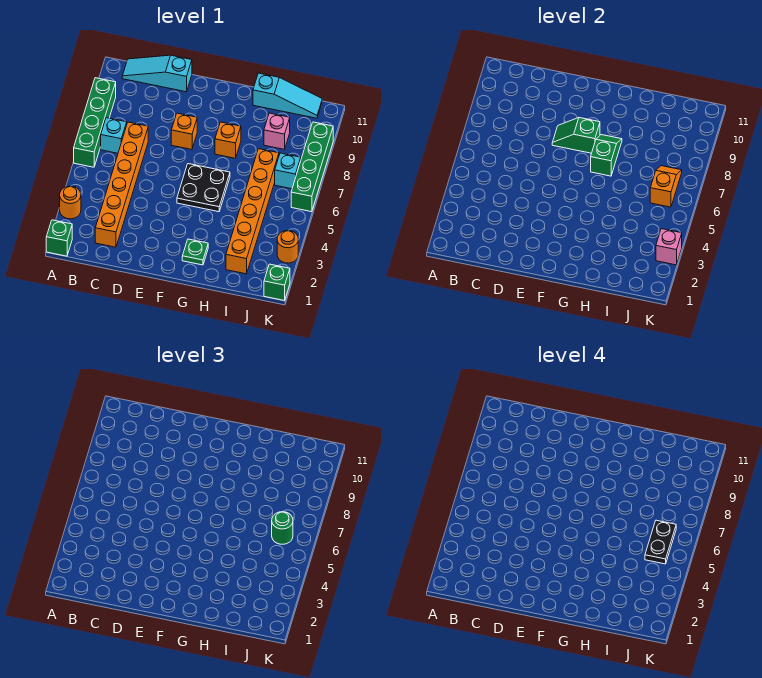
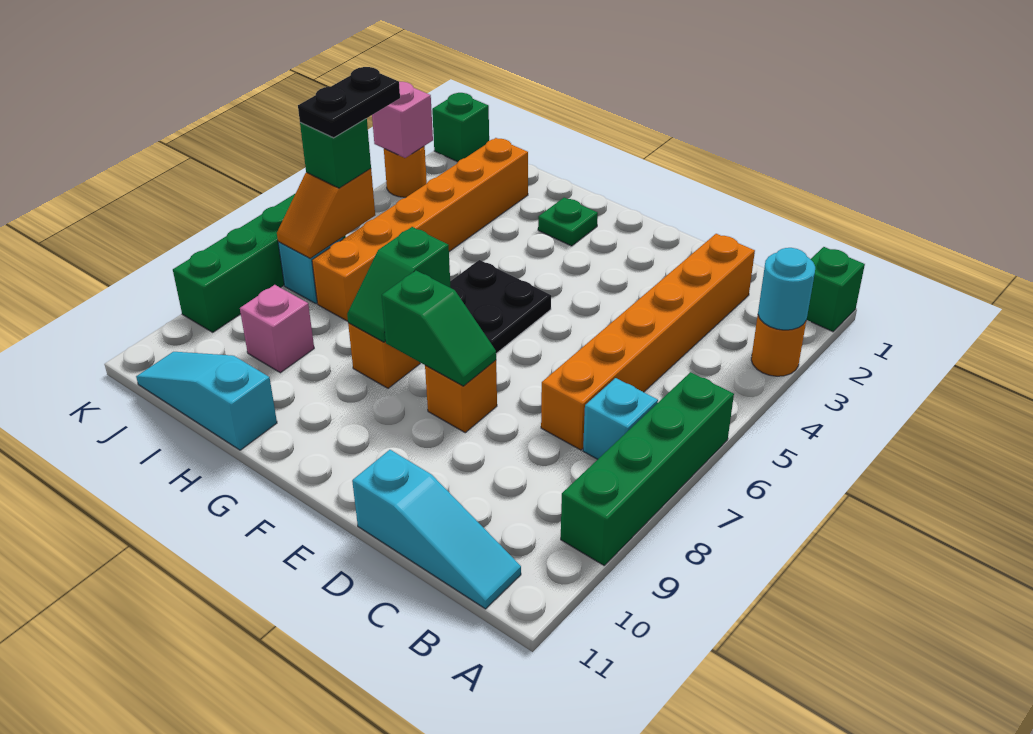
none -> cyan round brick A3 level 2
green round brick J6 level 3 -> green brick J6 level 3

